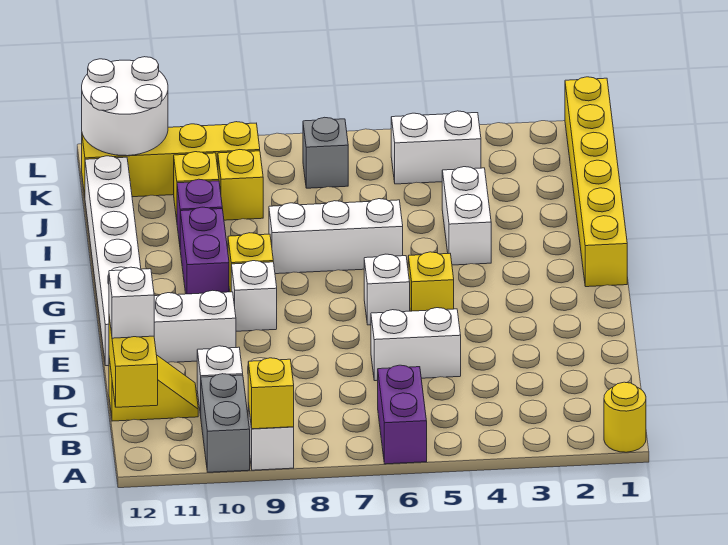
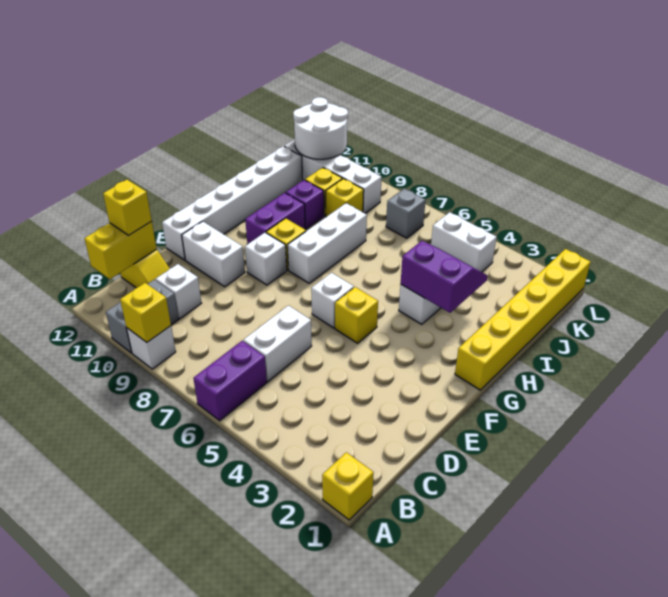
yellow round brick A1 level 1 -> yellow brick A1 level 1
white brick C12 level 3 -> yellow brick C12 level 3
white brick D5:D6 level 1 -> white brick C6:D6 level 1
none -> purple slope H3:I4 level 2 top H
white brick H6:H8 level 1 -> white brick G8:I8 level 1
yellow brick K9:K12 level 1 -> white brick K9:K12 level 1

